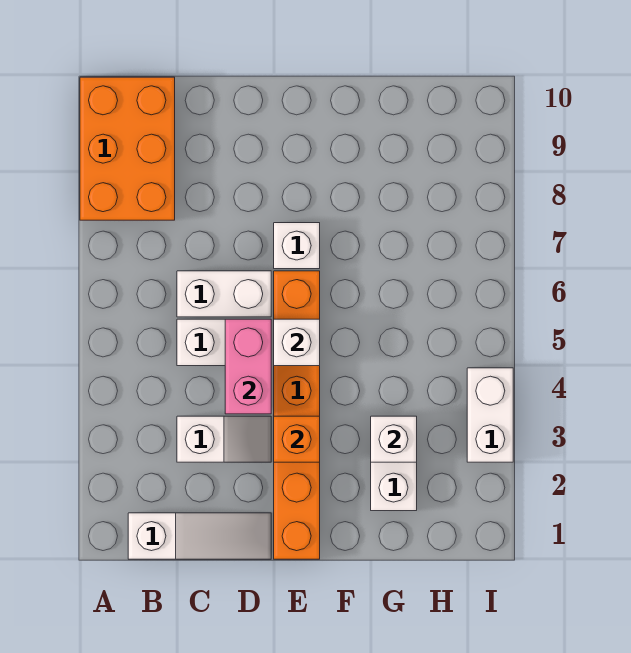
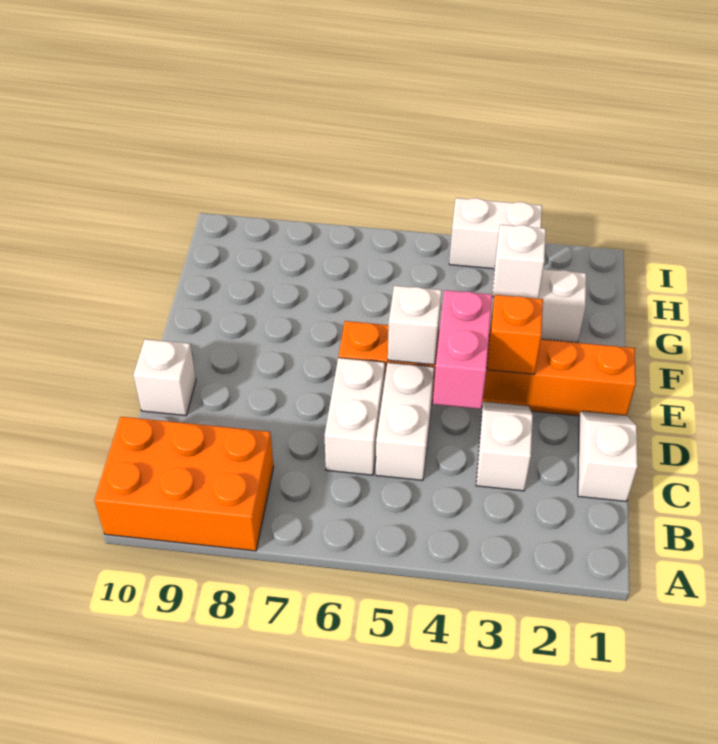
white slope B1:D1 level 1 top B -> white slope C1:D1 level 1 top C
pink brick D4:D5 level 2 -> pink brick D4:E4 level 2
white brick E7 level 1 -> white brick D10 level 1

